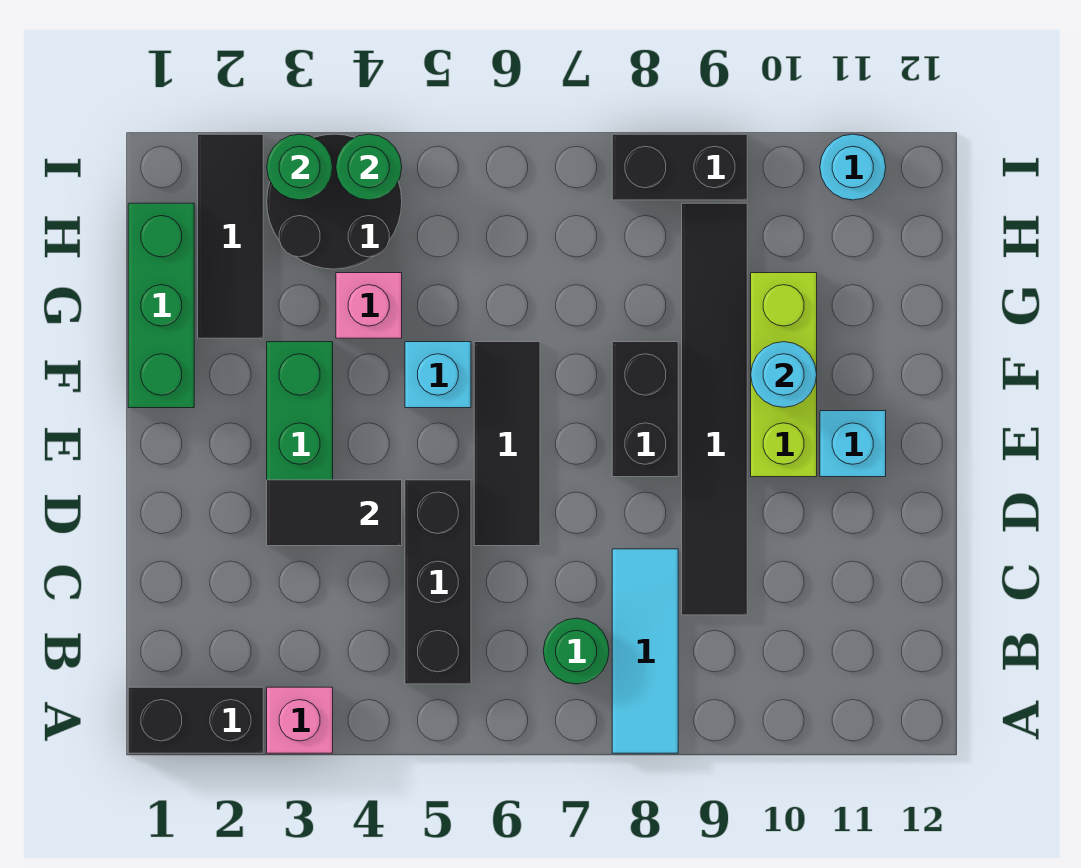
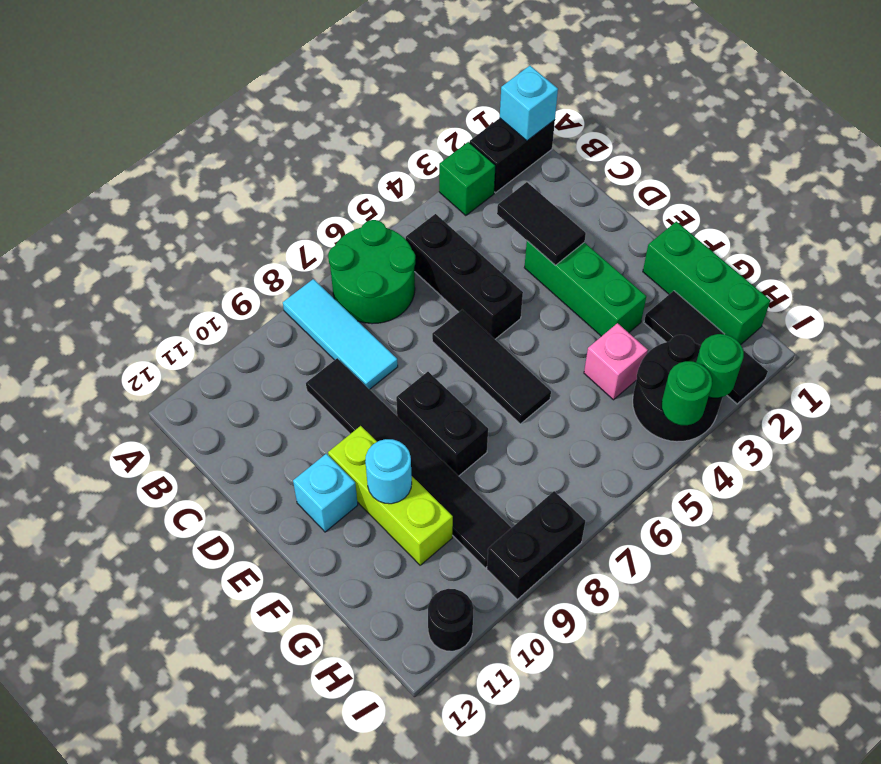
pink brick A3 level 1 -> green brick A3 level 1
green round brick B7 level 1 -> green round brick A6:B7 level 1
black tile D3:D4 level 2 -> black tile C3:D3 level 2
cyan brick F5 level 1 -> cyan brick A1 level 2
cyan round brick I11 level 1 -> black round brick I11 level 1

